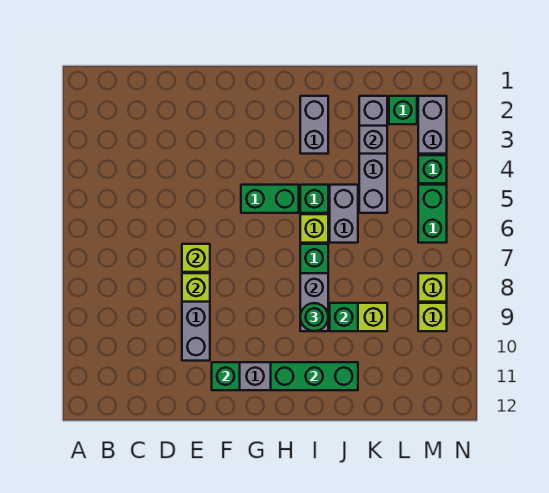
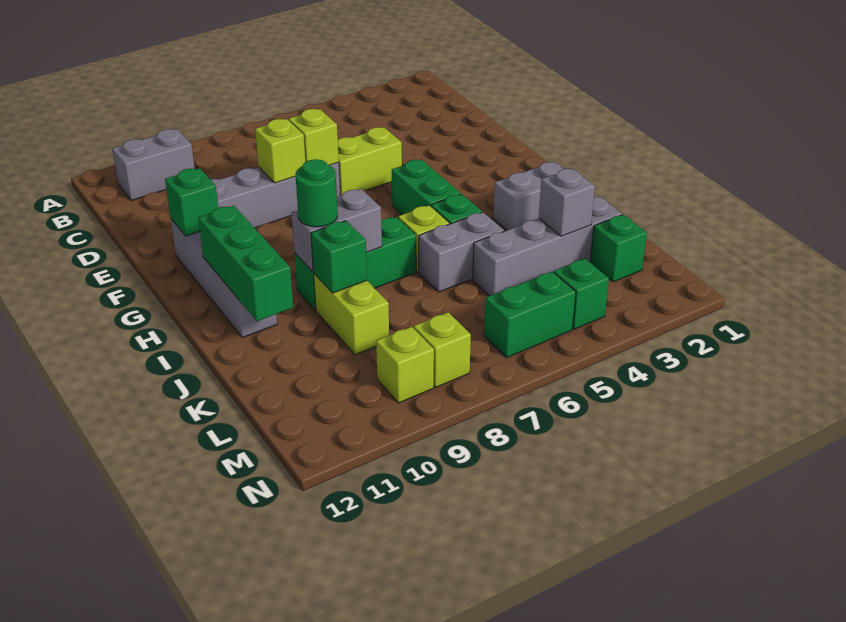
none -> lime brick E5:E6 level 1
grey brick M2:M3 level 1 -> grey brick B10:B11 level 1

